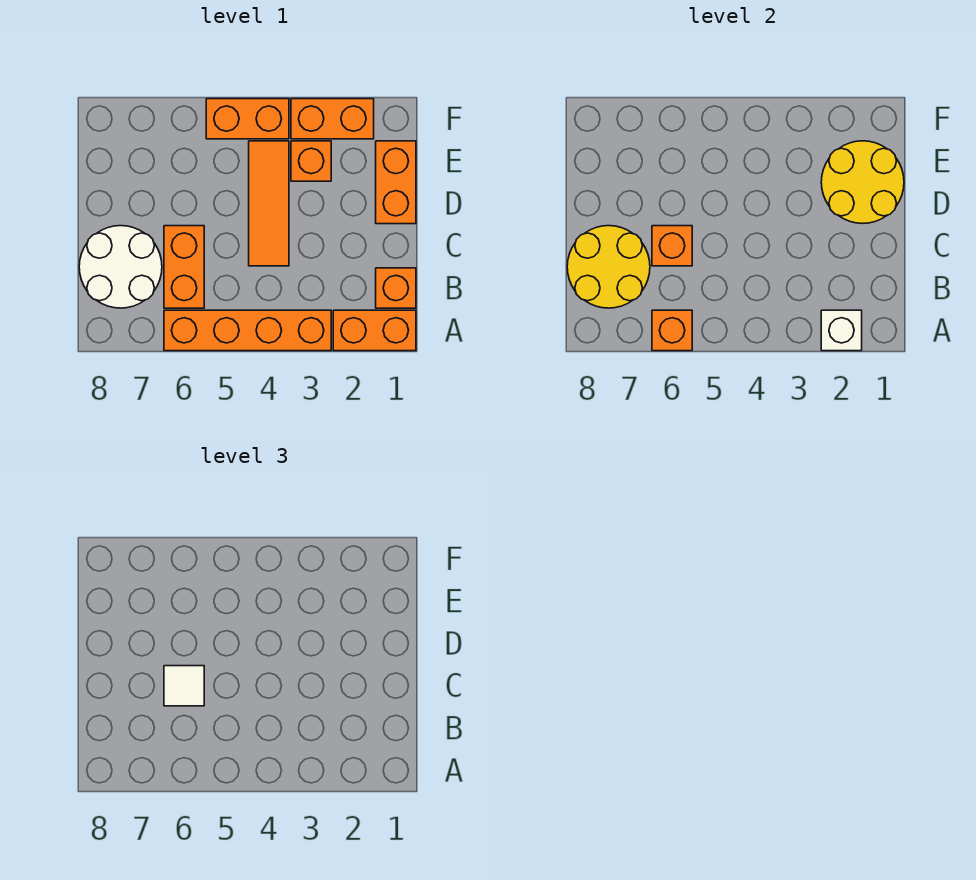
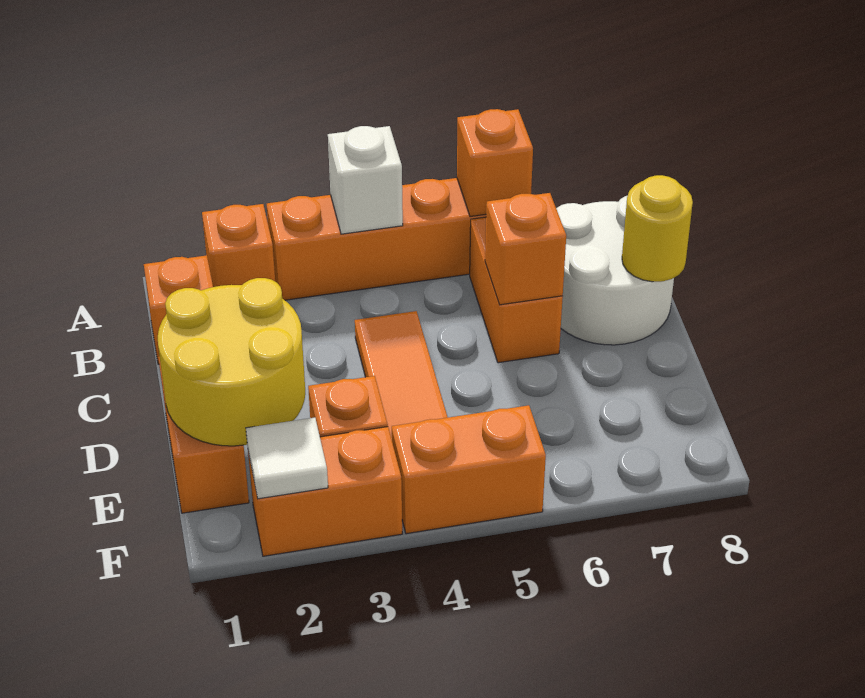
orange brick A1:A2 level 1 -> orange brick A2 level 1
white brick A2 level 2 -> white brick A4 level 2
yellow round brick B7:C8 level 2 -> yellow round brick C8 level 2
white tile C6 level 3 -> white tile F2 level 2

